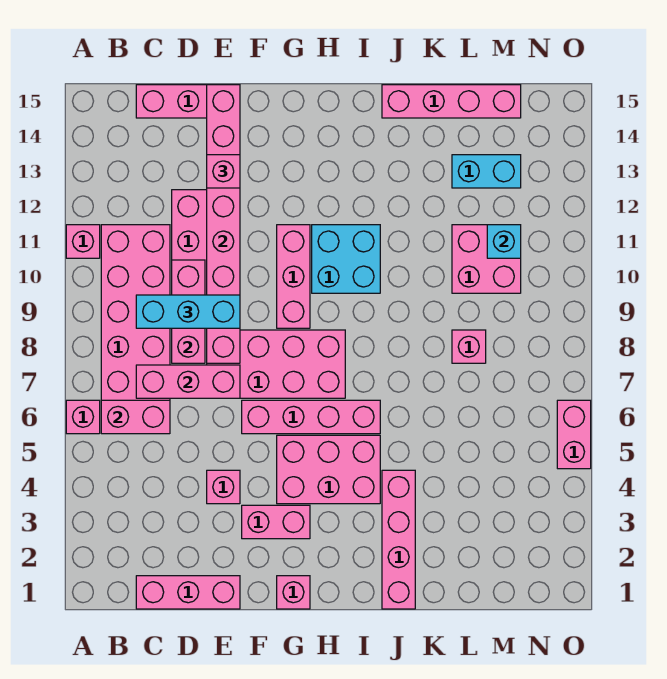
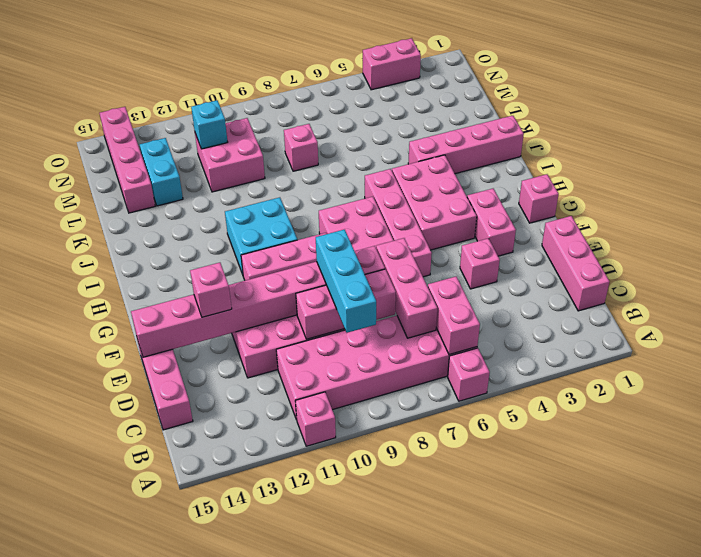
pink brick J15:M15 level 1 -> pink brick L14:O14 level 1
pink brick O5:O6 level 1 -> pink brick O3:O4 level 1

